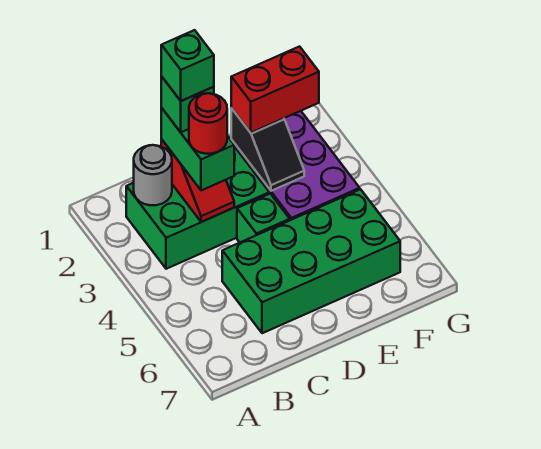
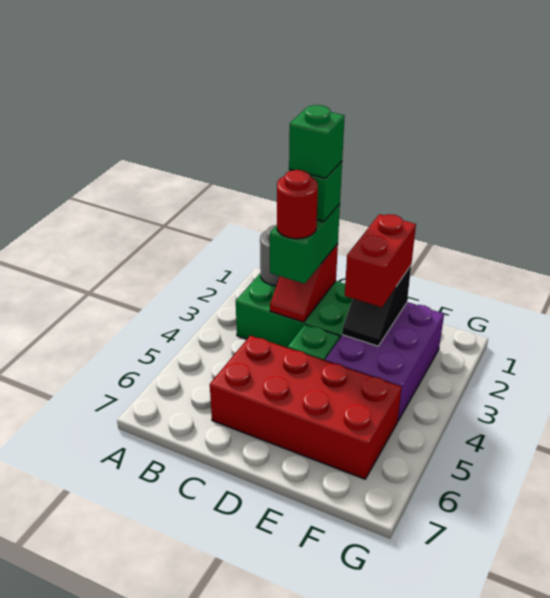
green brick C5:F6 level 1 -> red brick C5:F6 level 1
red brick E2:F2 level 3 -> red brick E2:E3 level 3

